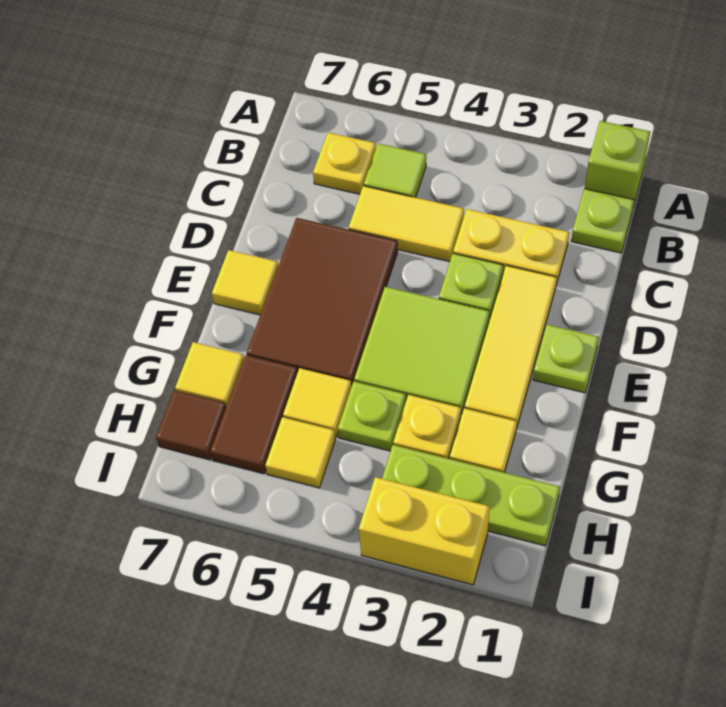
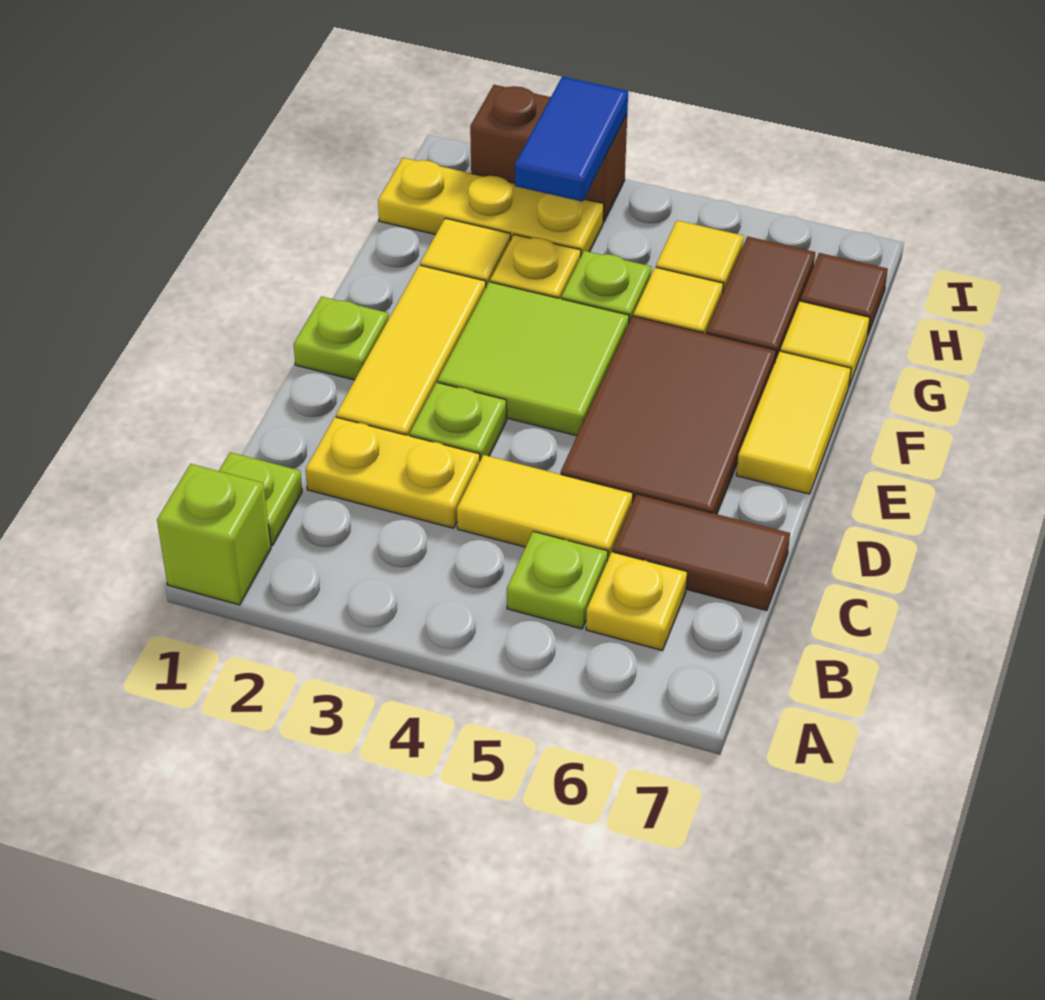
lime tile B5 level 1 -> lime plate B5 level 1
none -> brown tile C6:C7 level 1
yellow tile E7 level 1 -> yellow tile E7:F7 level 1
lime plate H1:H3 level 1 -> yellow plate H1:H3 level 1
none -> blue tile H3:I3 level 2
yellow brick I2:I3 level 1 -> brown brick I2:I3 level 1

